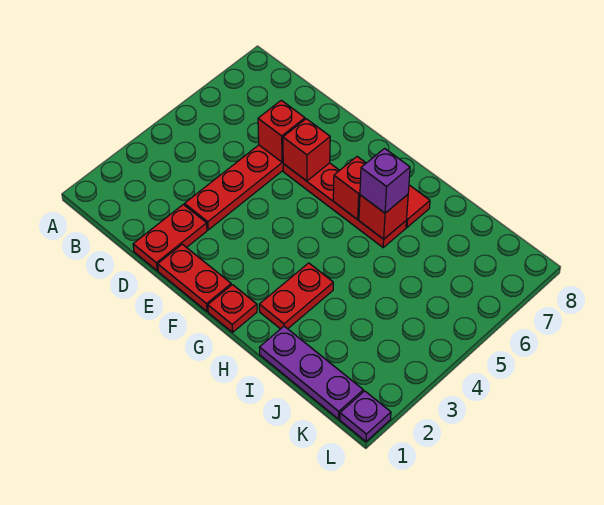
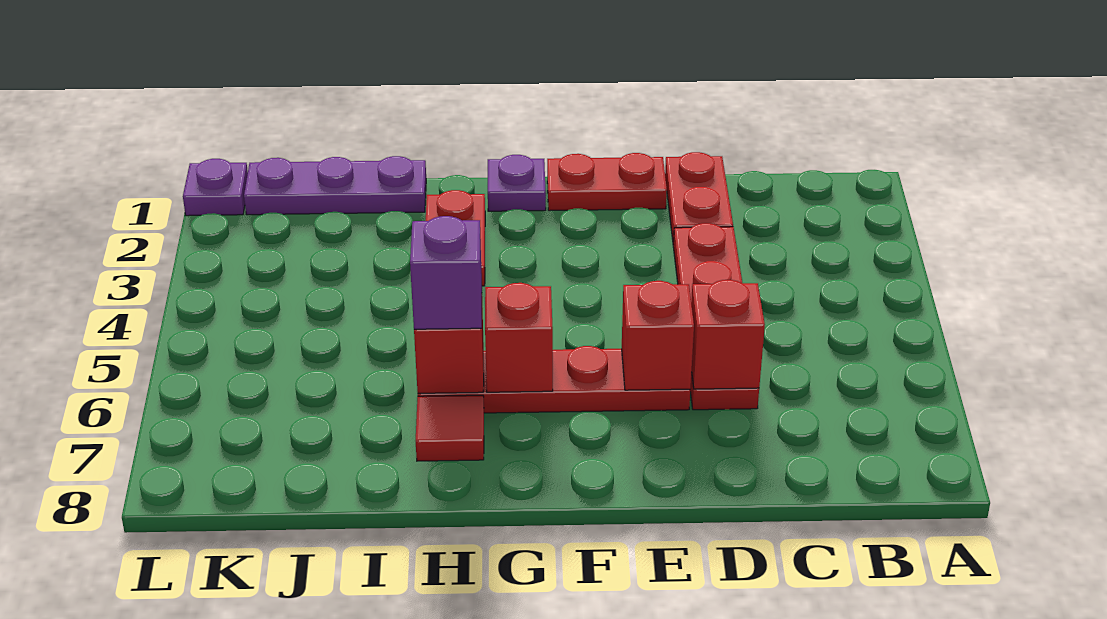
red plate G1 level 1 -> purple plate G1 level 1

